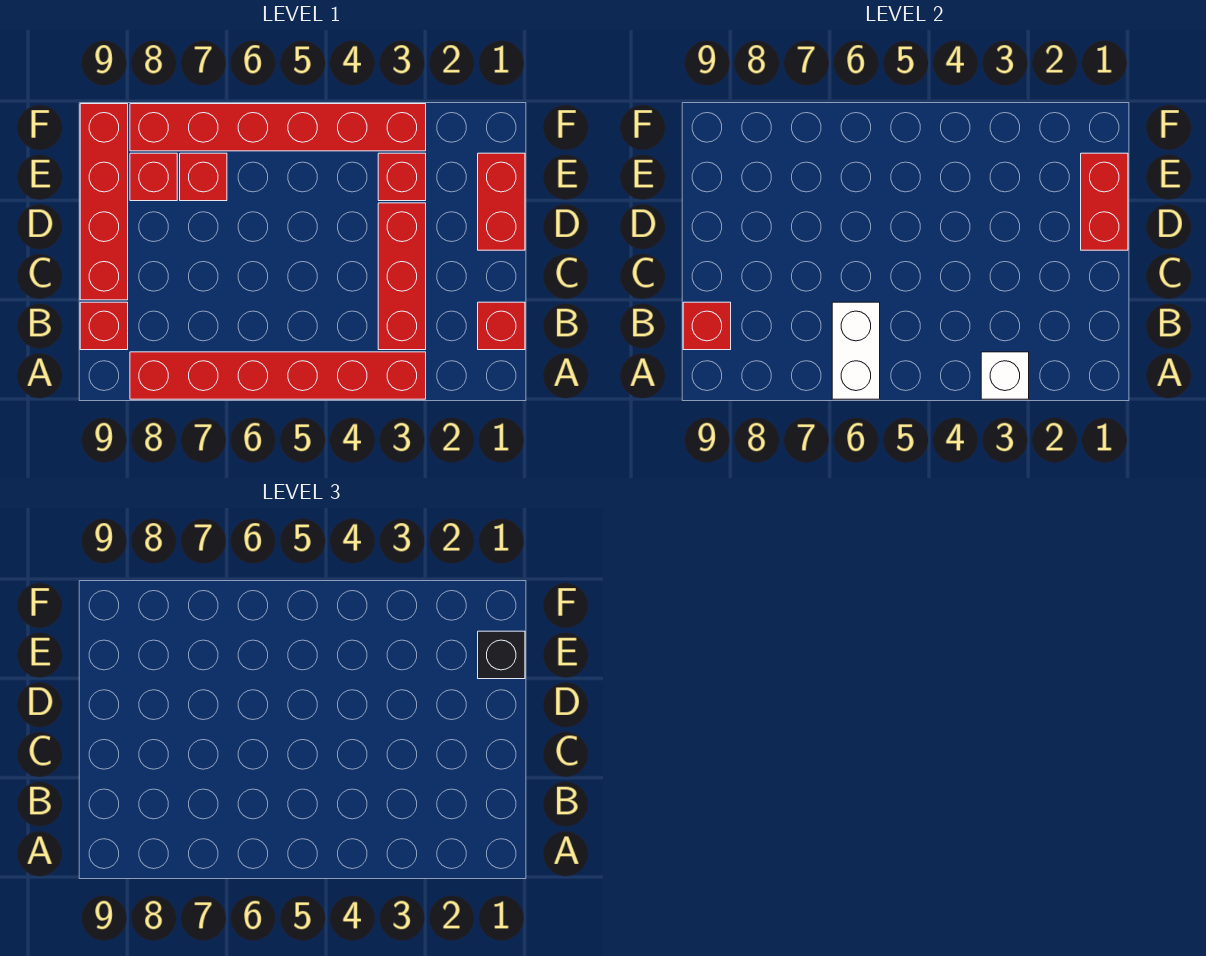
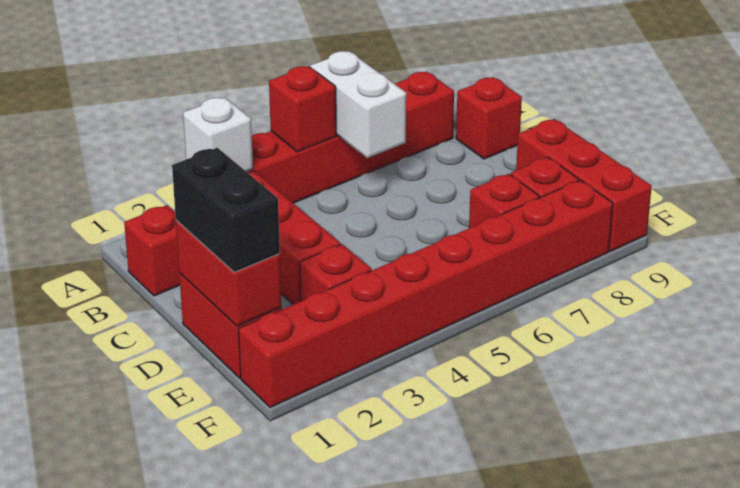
red brick B9 level 2 -> red brick A5 level 2
red brick C9:F9 level 1 -> red brick D9:F9 level 1
black brick E1 level 3 -> black brick D1:E1 level 3
red brick F3:F8 level 1 -> red brick F1:F8 level 1

